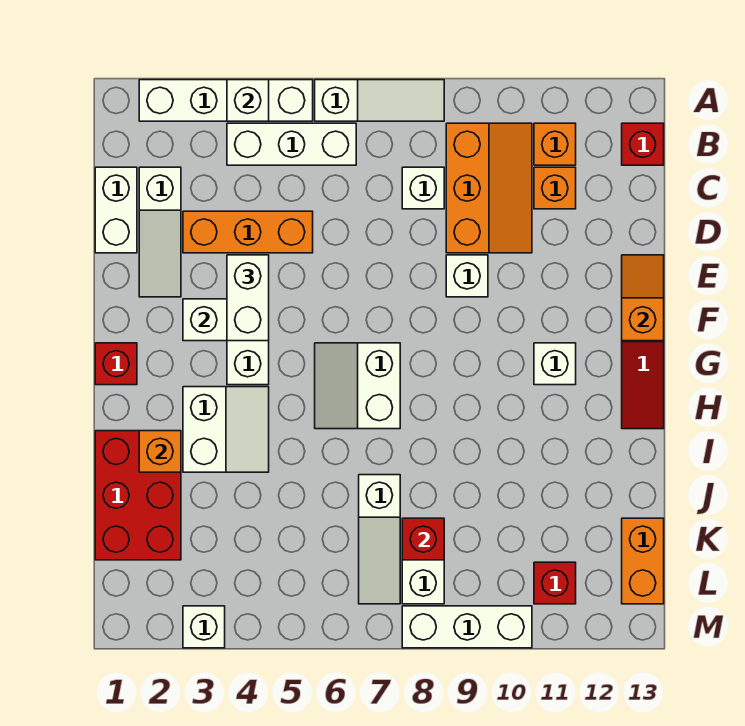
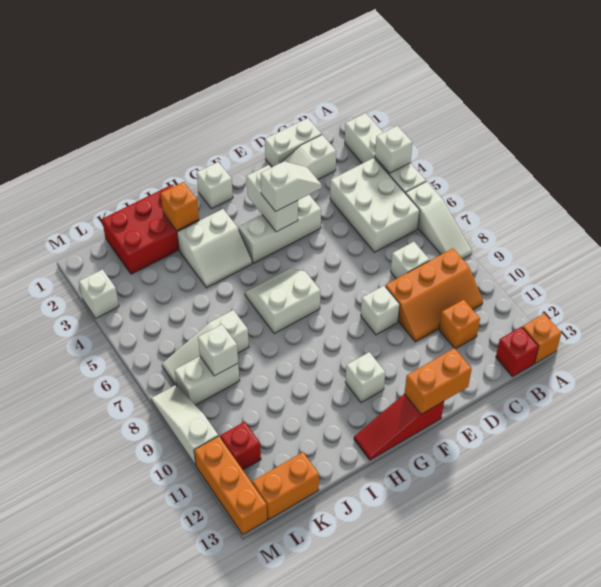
white brick B4:B6 level 1 -> white brick B4:C6 level 1
orange brick B11 level 1 -> orange brick A13 level 1
orange brick D3:D5 level 1 -> orange brick M11:M13 level 1
white brick E4:F4 level 3 -> white slope E4:F4 level 3 top F
orange slope E13:F13 level 2 top F -> orange brick E13:F13 level 2
red brick G1 level 1 -> white brick G1 level 1
red brick K8 level 2 -> white brick K8 level 2
white brick M8:M10 level 1 -> white slope M8:M10 level 1 top 10

